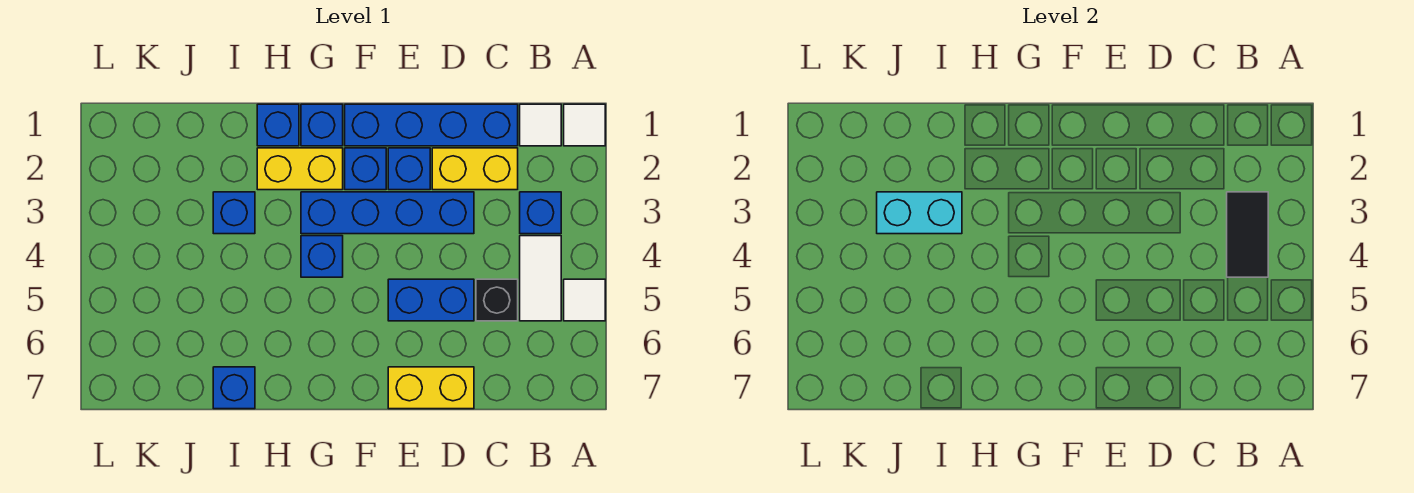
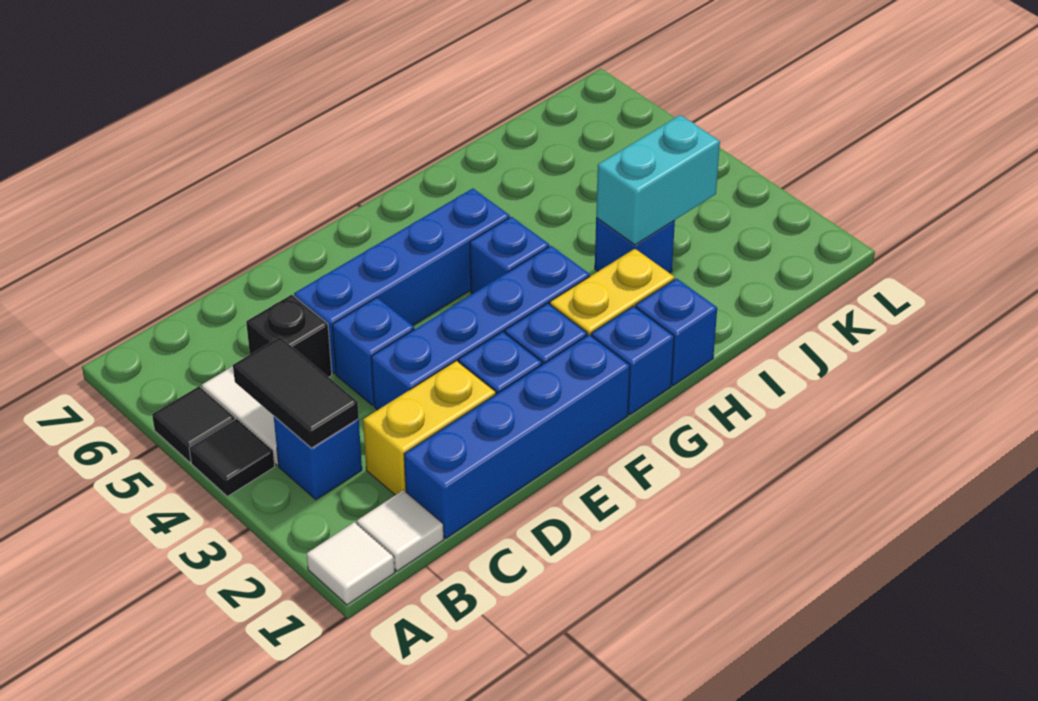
none -> black tile A4 level 1
white tile A5 level 1 -> black tile A5 level 1
blue brick D5:E5 level 1 -> blue brick D5:G5 level 1
yellow brick D7:E7 level 1 -> none
blue brick I7 level 1 -> blue brick D4 level 1

